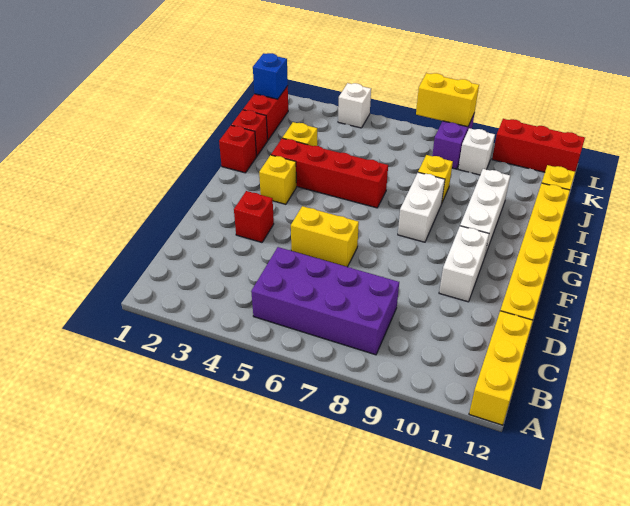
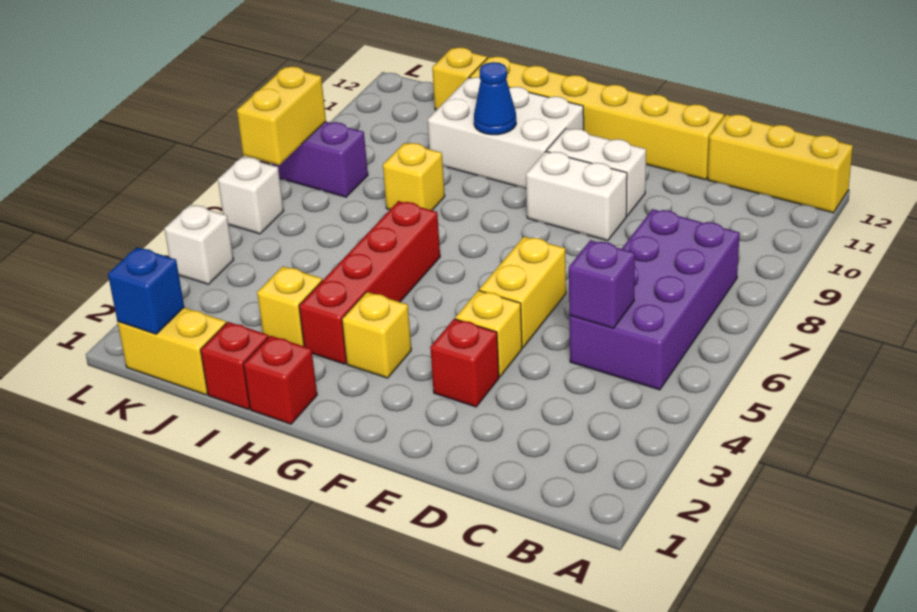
none -> purple brick C5 level 2
none -> yellow brick E4 level 1
white brick G8:H8 level 1 -> white brick E9:F9 level 1
white brick G10:I10 level 1 -> white brick G10:I11 level 1
none -> blue cone H10 level 2
red brick J1:K1 level 1 -> yellow brick J1:K1 level 1
white brick K9 level 1 -> white brick L6 level 1
red brick L10:L12 level 1 -> none

